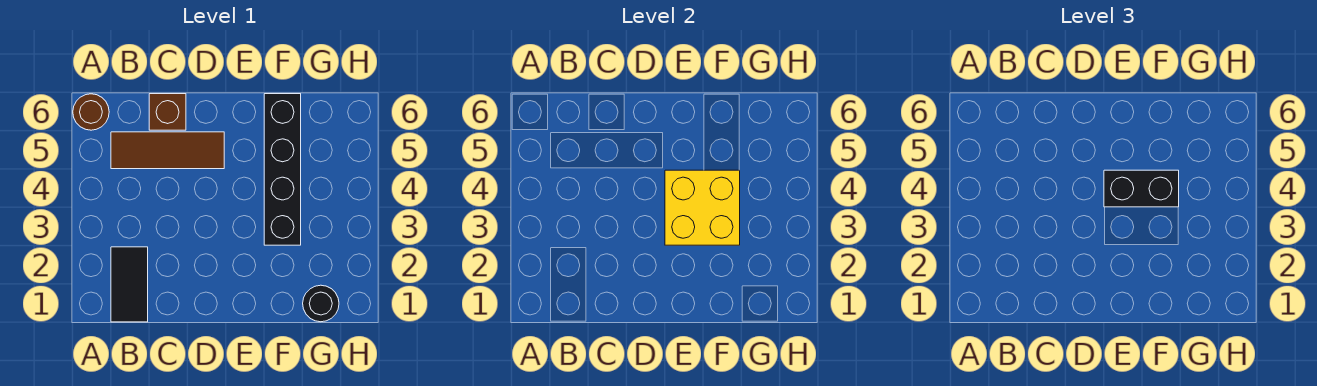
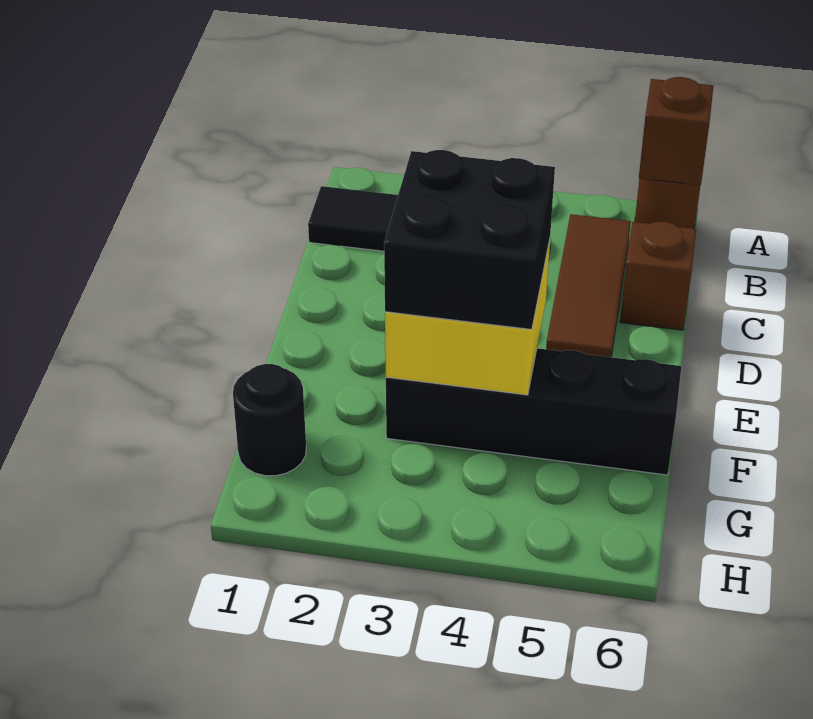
none -> brown brick A6 level 2
black brick E4:F4 level 3 -> black brick E3:F4 level 3

